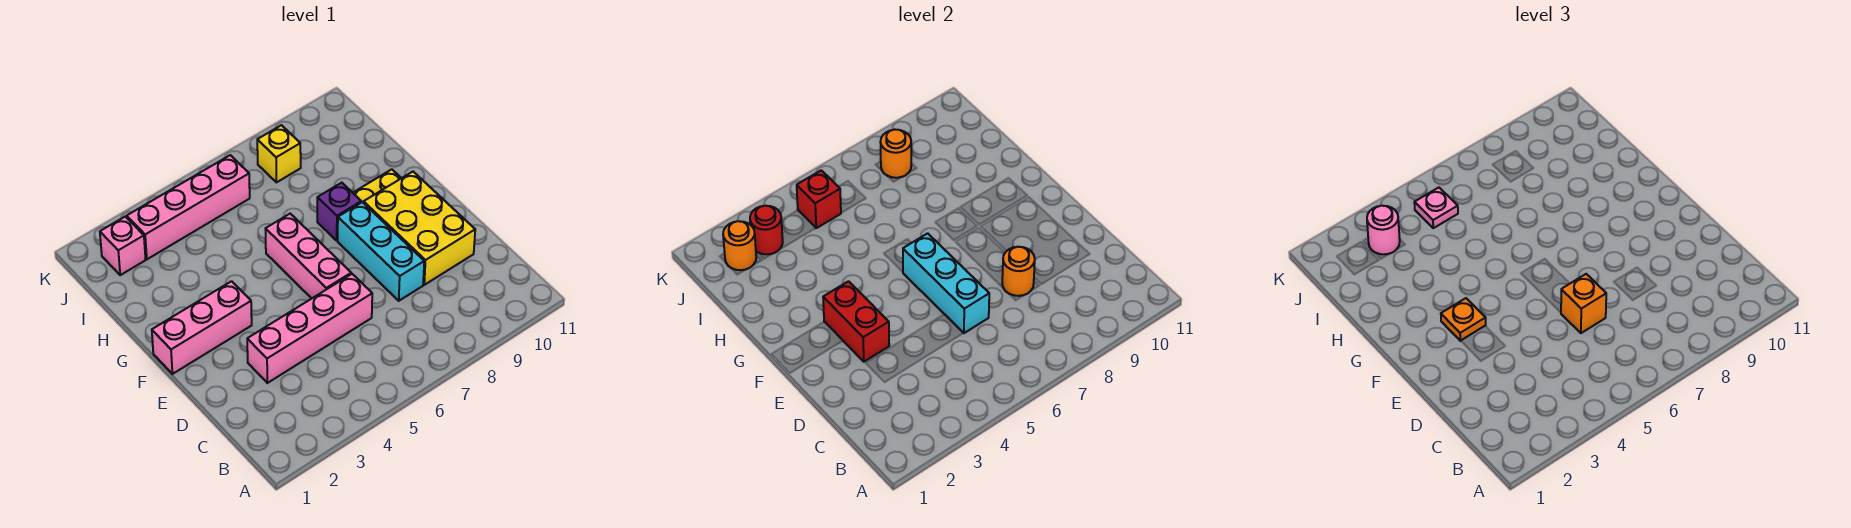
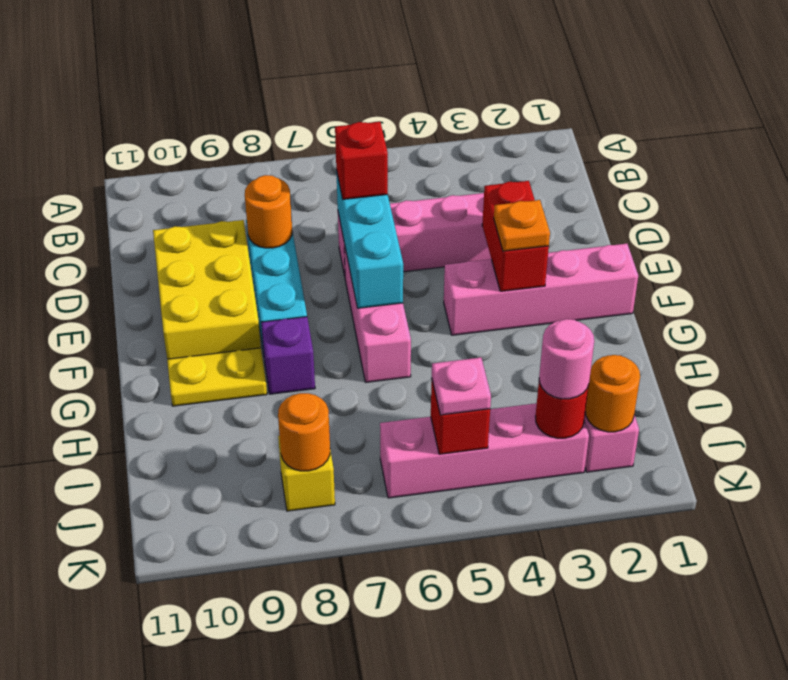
orange brick D6 level 3 -> red brick D6 level 3
pink brick F1:F3 level 1 -> pink brick F1:F4 level 1

